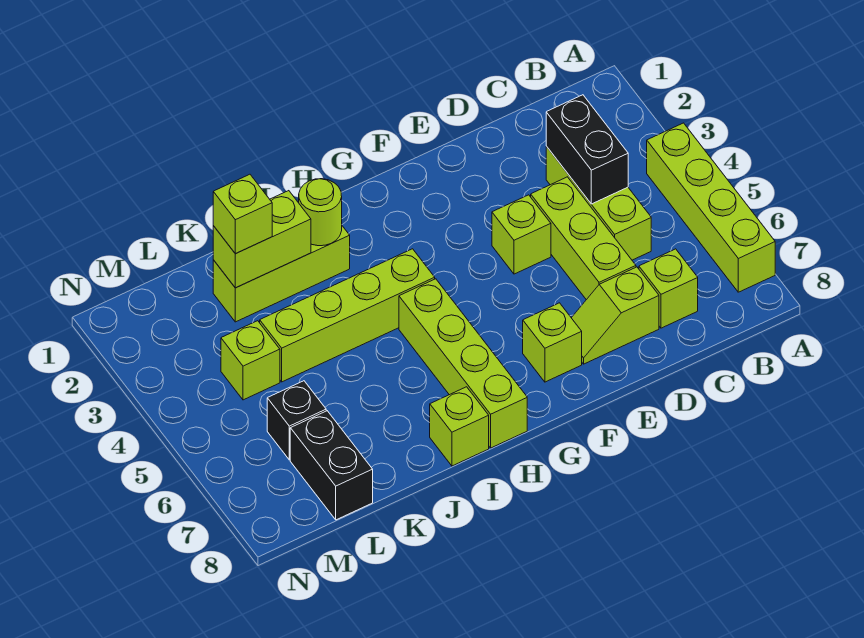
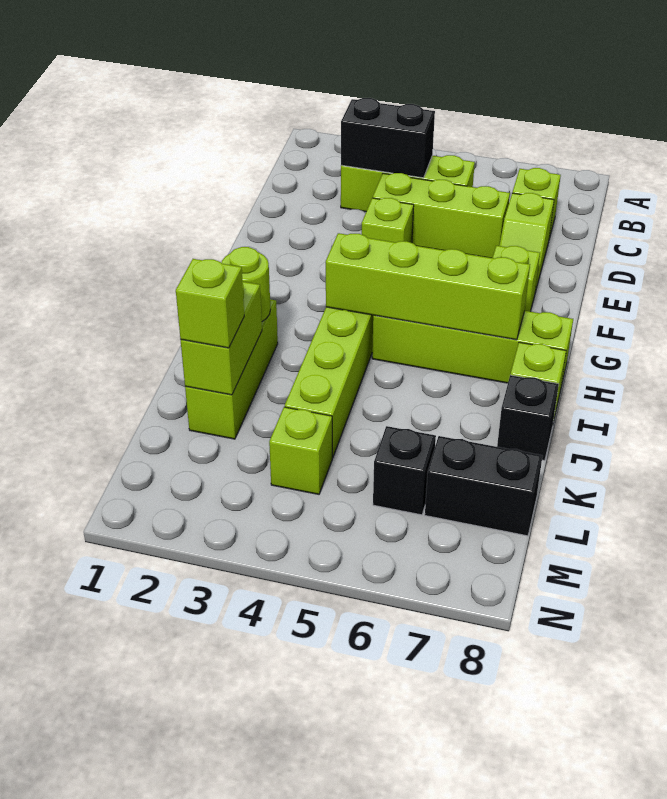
lime brick A4:A7 level 1 -> lime brick H4:H7 level 2
none -> black brick J8 level 1

